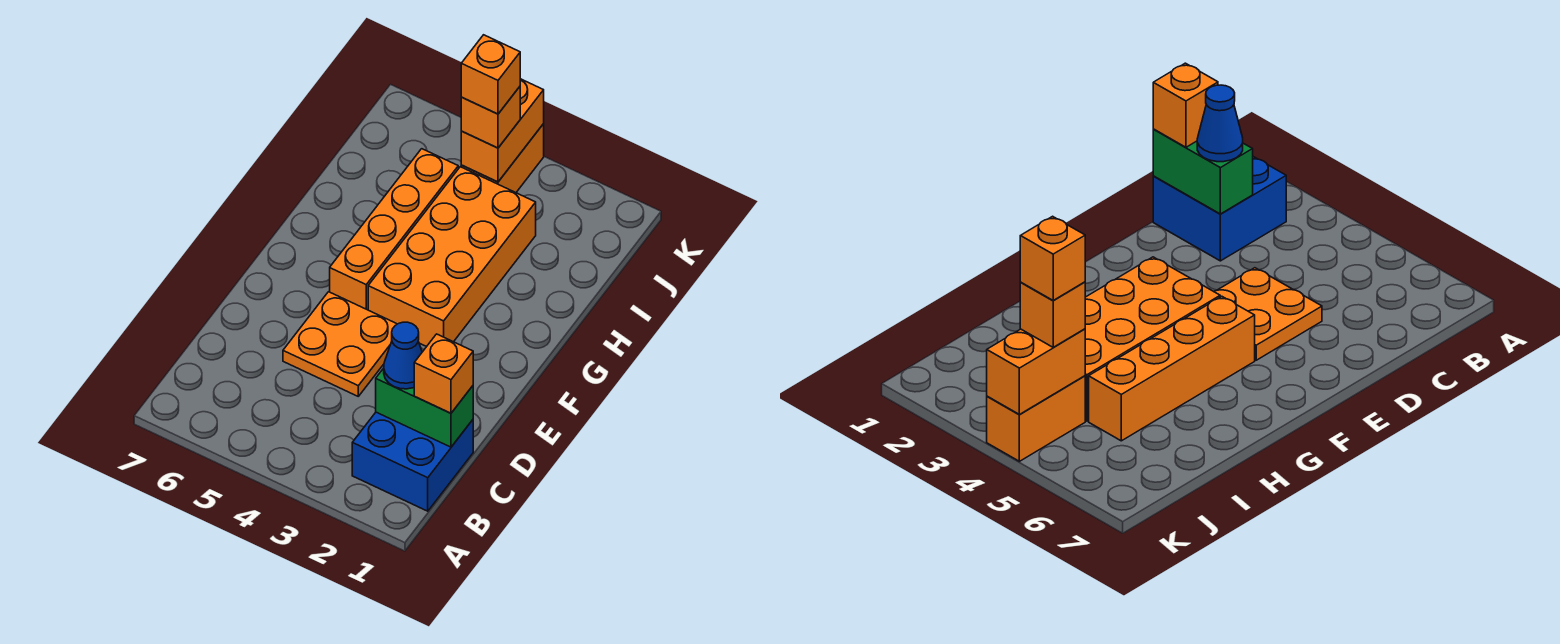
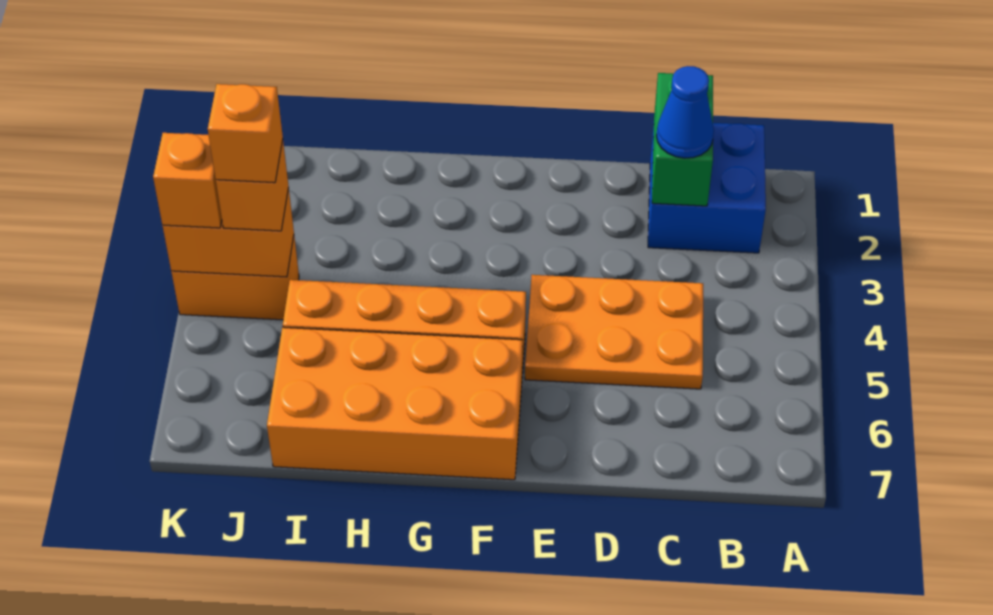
orange brick C1 level 3 -> orange brick K4 level 3
orange plate D4:E5 level 1 -> orange plate C4:E5 level 1
orange brick F3:I4 level 1 -> orange brick F6:I7 level 1

